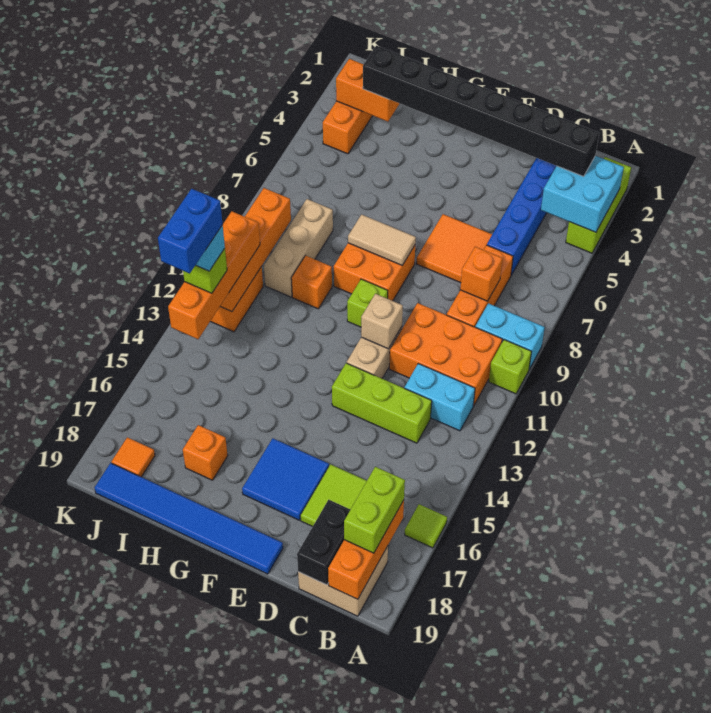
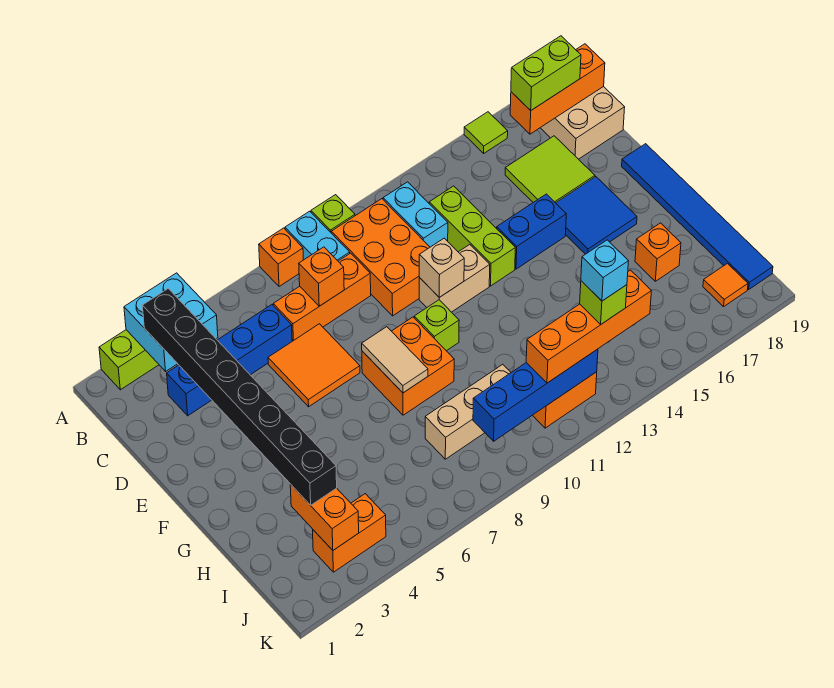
black brick C18:C19 level 2 -> none
orange brick H10 level 1 -> orange brick A8 level 1
orange brick J9:J12 level 2 -> blue brick J9:J12 level 2
blue brick J13:J14 level 6 -> blue brick E14:E15 level 1

